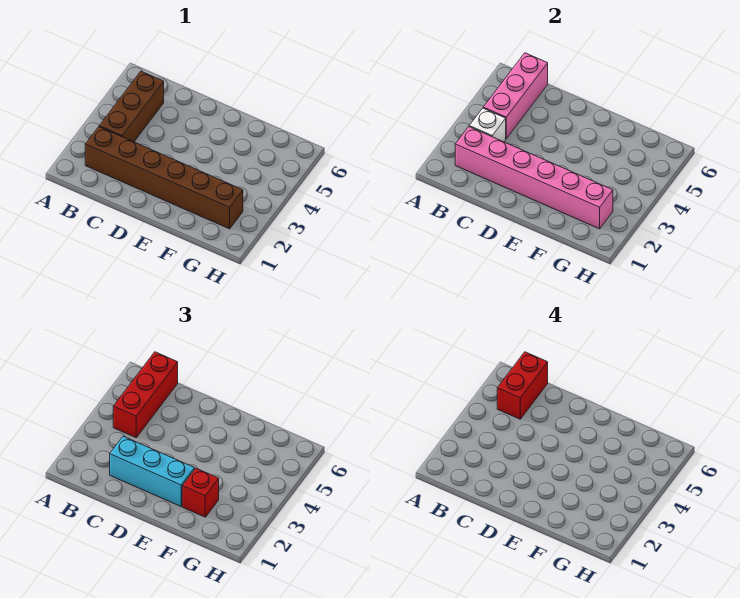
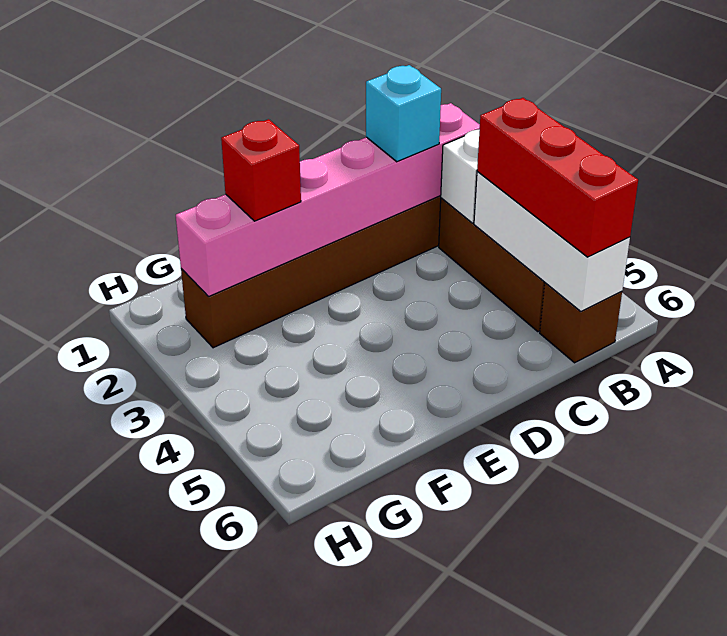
pink brick B4:B6 level 2 -> white brick B4:B6 level 2
red brick B5:B6 level 4 -> none
none -> brown brick B6 level 1
cyan brick C2:E2 level 3 -> cyan brick C2 level 3

